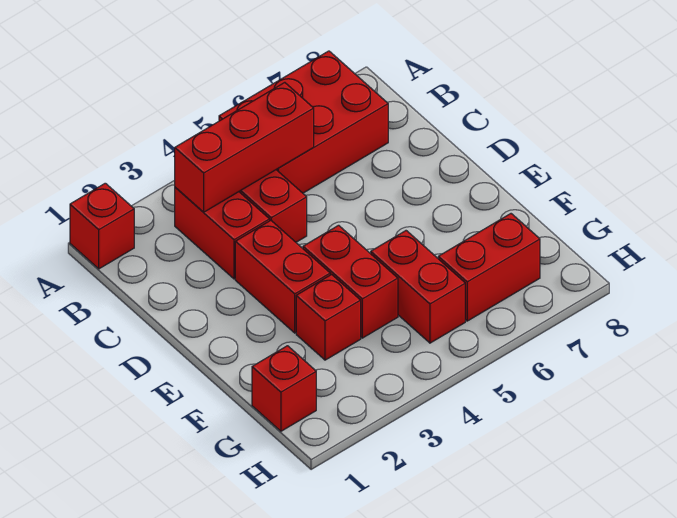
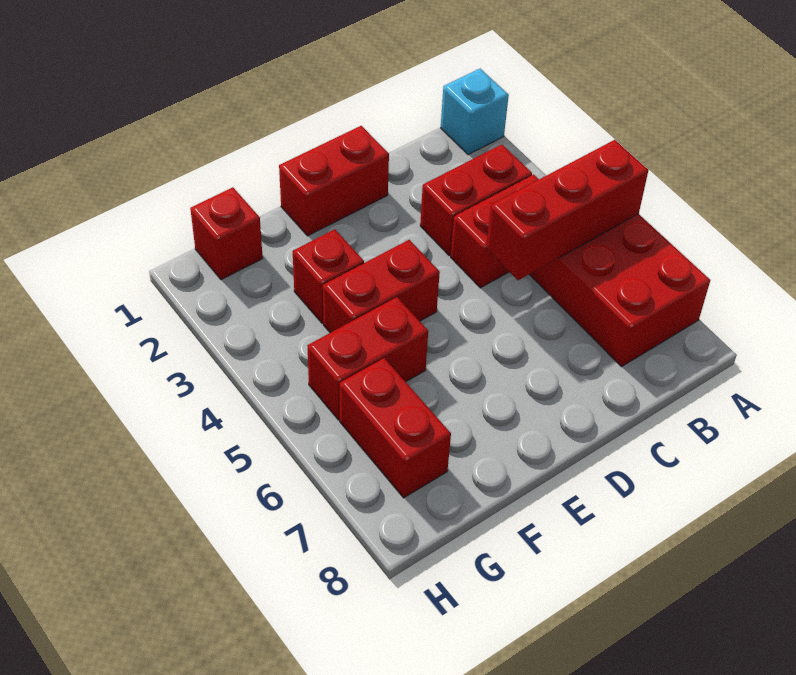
red brick A1 level 1 -> cyan brick A1 level 1
red brick B3:B5 level 2 -> red brick A5:C5 level 2
red brick D3:E3 level 1 -> red brick D1:E1 level 1

